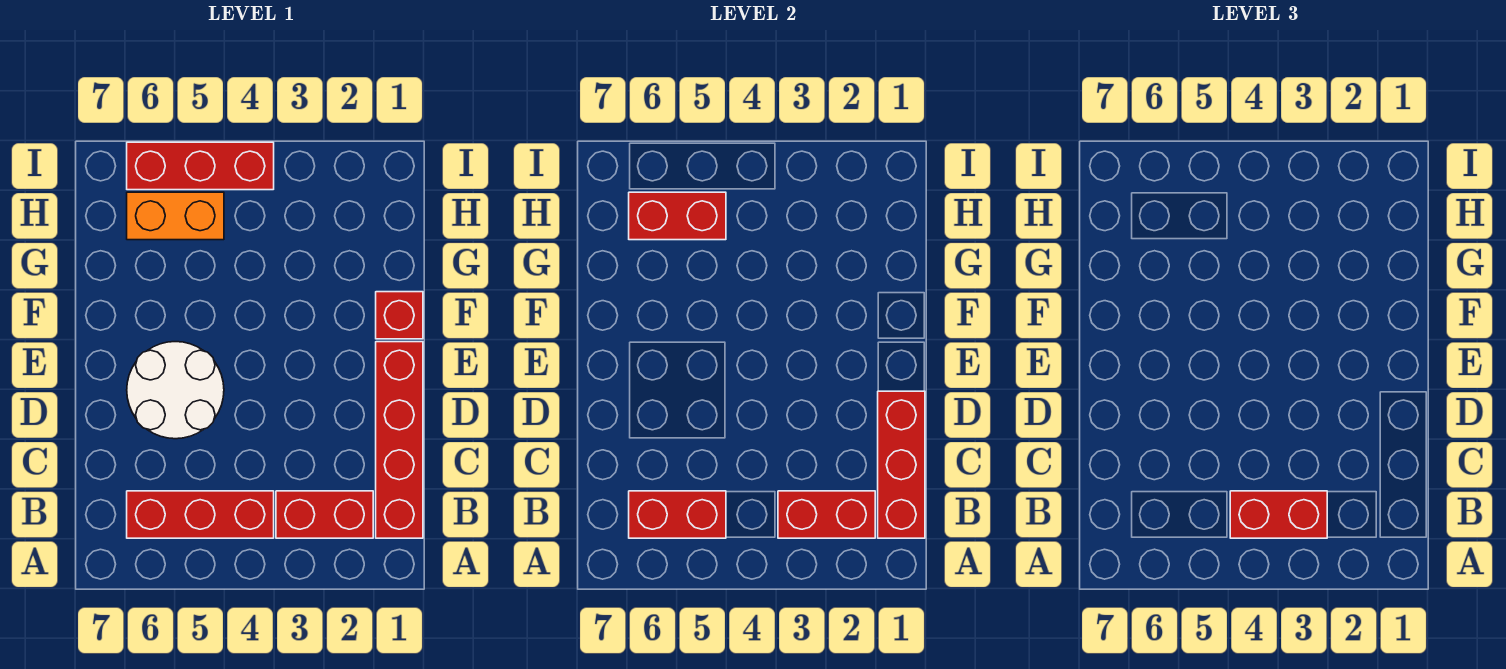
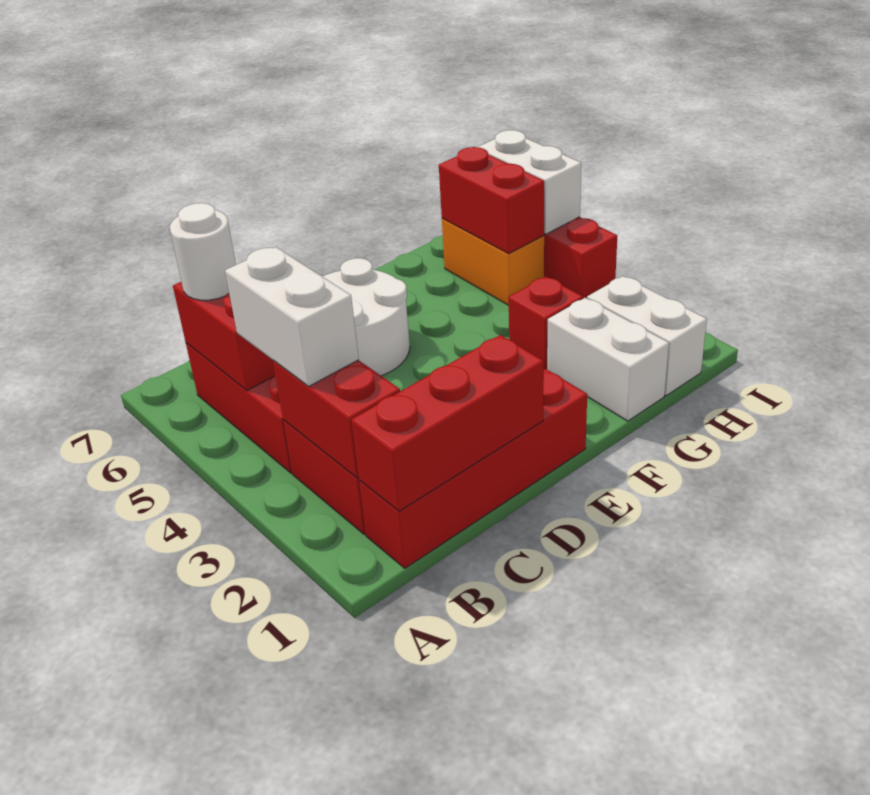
red brick B3:B4 level 3 -> white brick B3:B4 level 3
none -> white round brick B6 level 3
red brick F1 level 1 -> red brick G3 level 1
none -> white brick G1:G2 level 1
none -> white brick H1:H2 level 1
none -> white brick I5:I6 level 2

